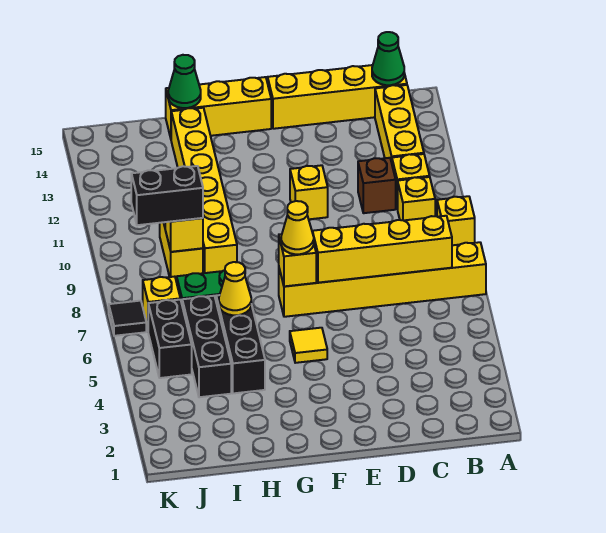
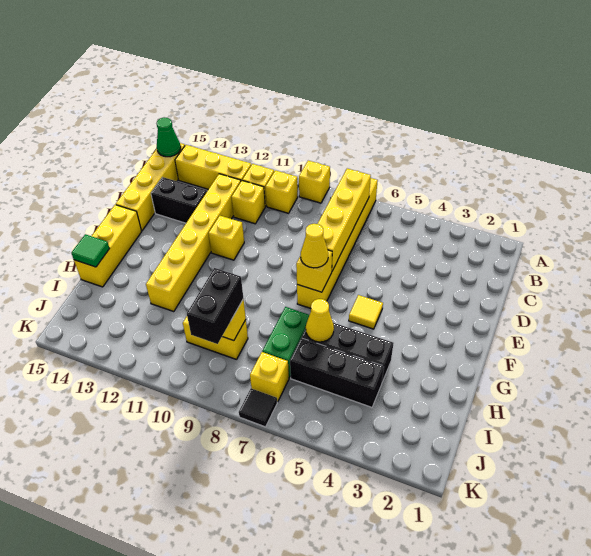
brown brick C11 level 1 -> yellow brick C11 level 1
yellow brick H9:H14 level 1 -> yellow brick C12:H12 level 1
green cone H15 level 2 -> green tile H15 level 2
black brick J5:J6 level 1 -> black brick D13:D14 level 1

